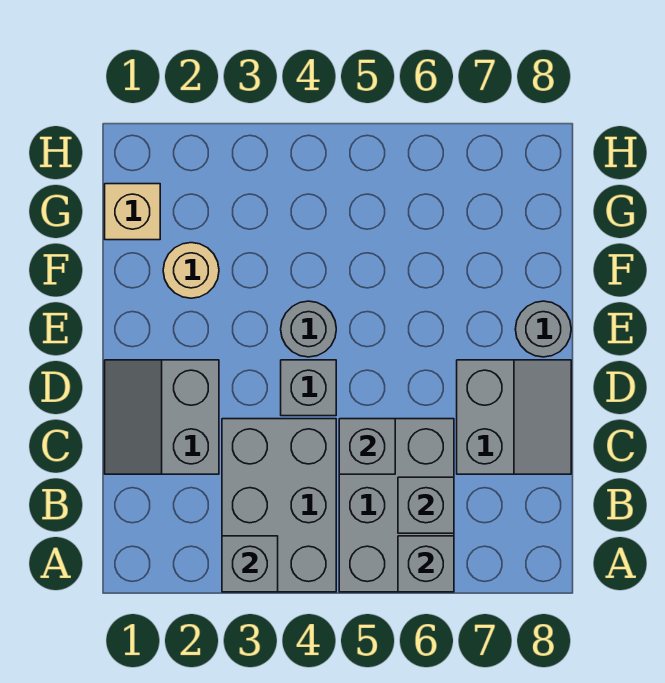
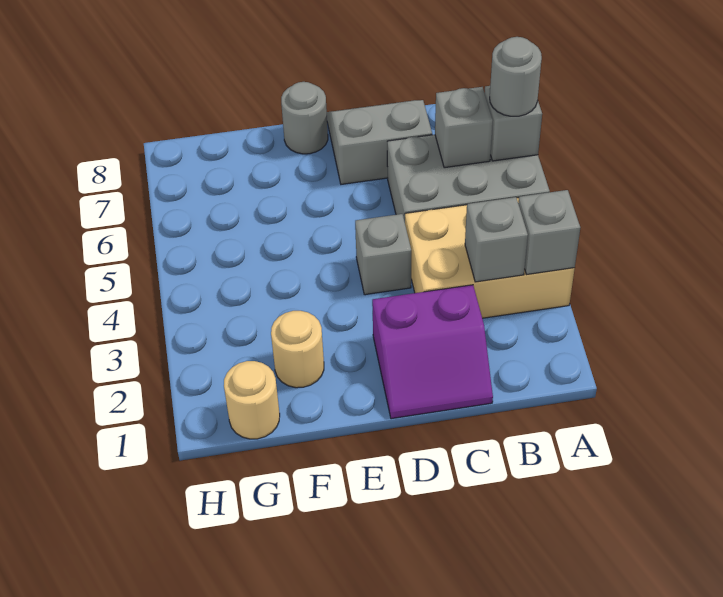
grey brick A3:C4 level 1 -> tan brick A3:C4 level 1
grey slope C1:D2 level 1 top 2 -> purple slope C1:D2 level 1 top 2
grey brick C5 level 2 -> grey brick B3 level 2
grey round brick E4 level 1 -> grey round brick A6 level 3
tan brick G1 level 1 -> tan round brick G1 level 1

